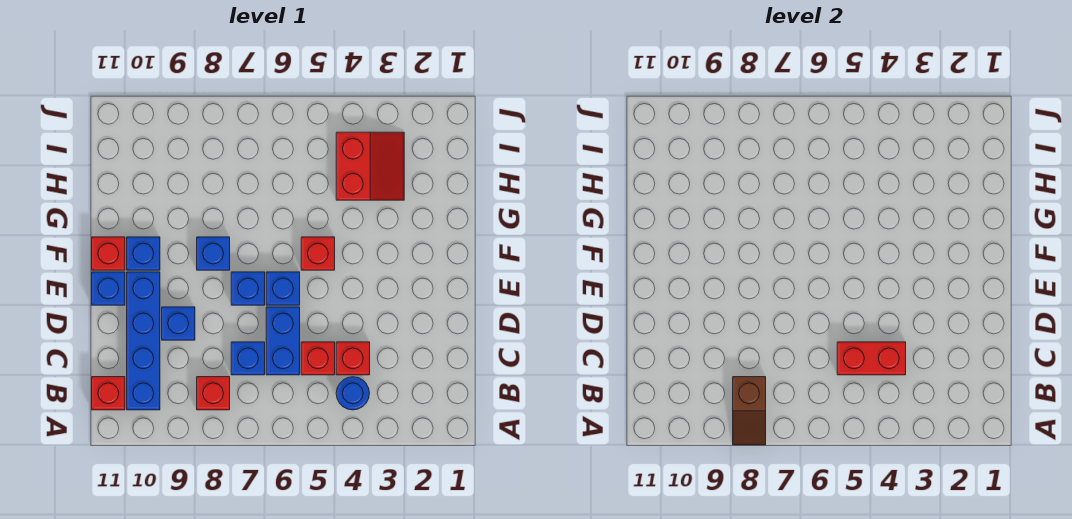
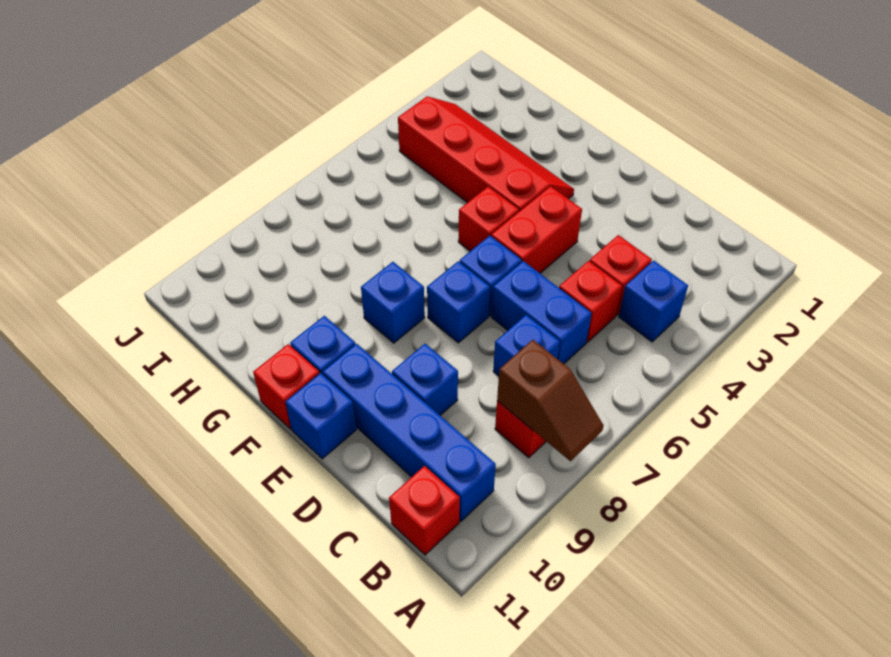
blue round brick B4 level 1 -> blue brick B4 level 1
red brick C4:C5 level 2 -> red brick E4:E5 level 1
red slope H3:I4 level 1 top 4 -> red slope F3:I4 level 1 top 4

